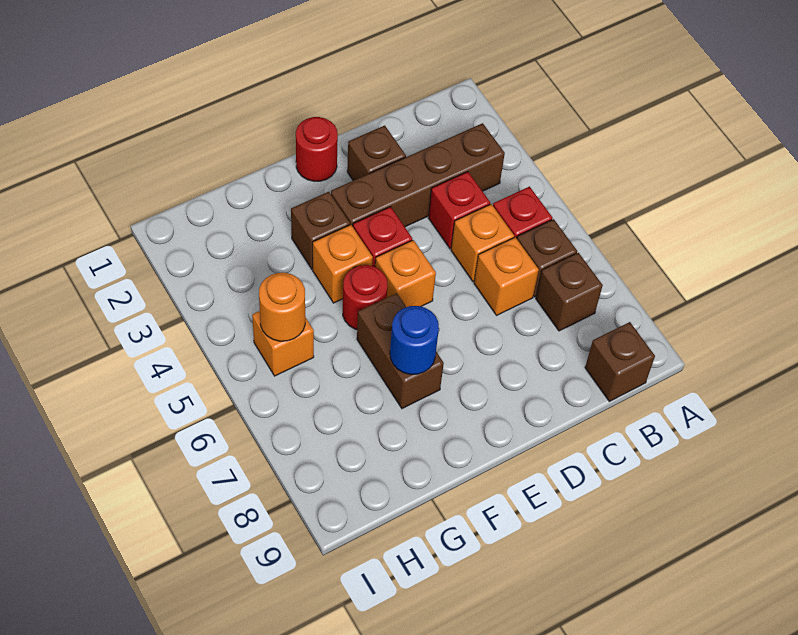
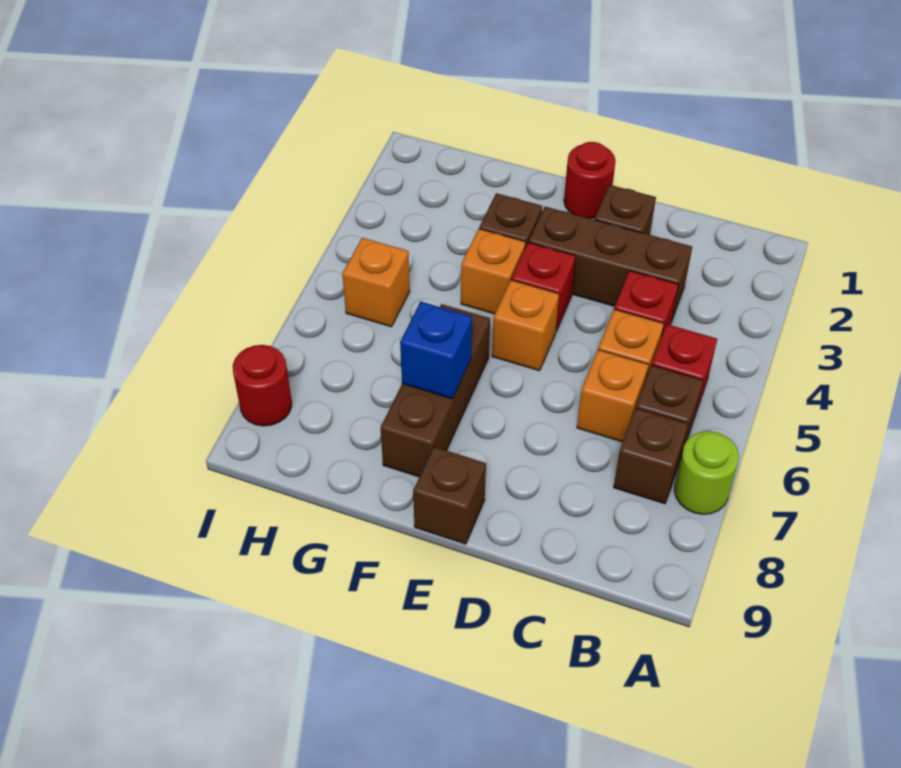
none -> lime round brick A7 level 1
brown brick B3:E3 level 1 -> brown brick C3:E3 level 1
brown brick B9 level 1 -> brown brick E9 level 1
red round brick F5 level 1 -> red round brick I8 level 1
brown brick F6:F7 level 1 -> brown brick F6:F8 level 1
blue round brick F7 level 2 -> blue brick F7 level 2
orange round brick H5 level 2 -> none

